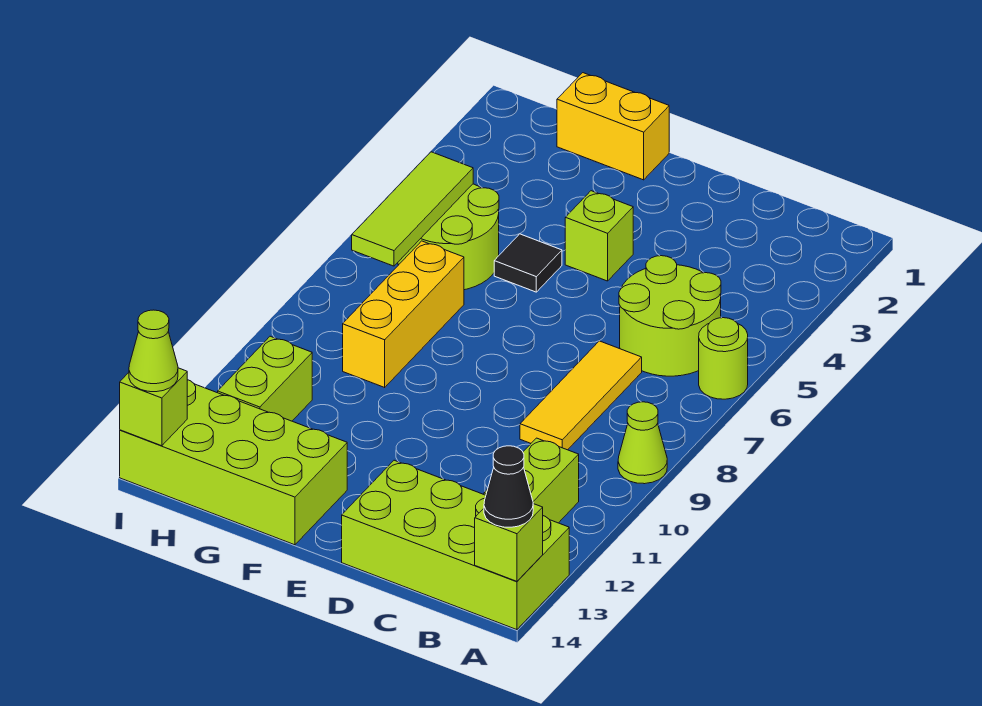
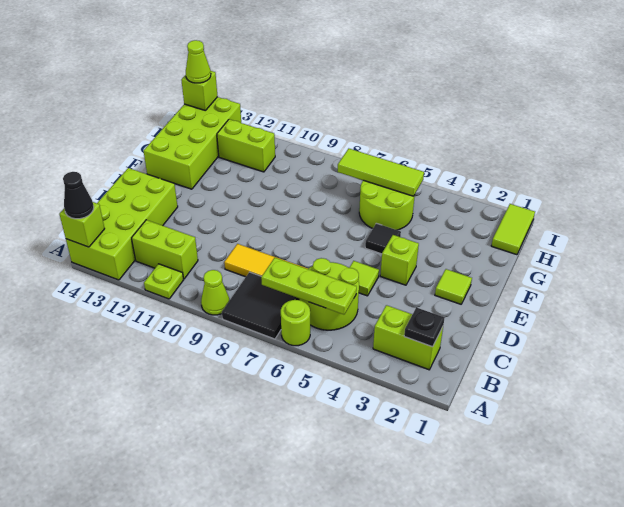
none -> black tile A7:B8 level 1
none -> lime plate A11 level 1
none -> lime brick B2:B3 level 1
none -> black plate B2 level 2
none -> lime plate B5:B7 level 2
none -> lime tile D5 level 1
none -> lime tile E2 level 1
yellow brick F1:G1 level 1 -> none
yellow brick G7:G9 level 1 -> none
none -> lime tile H1:I1 level 1

